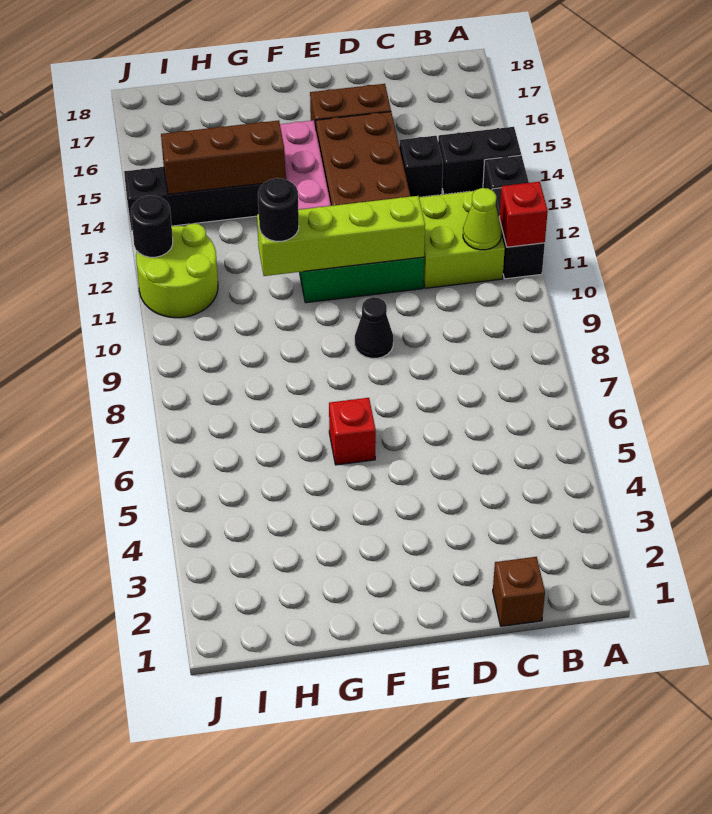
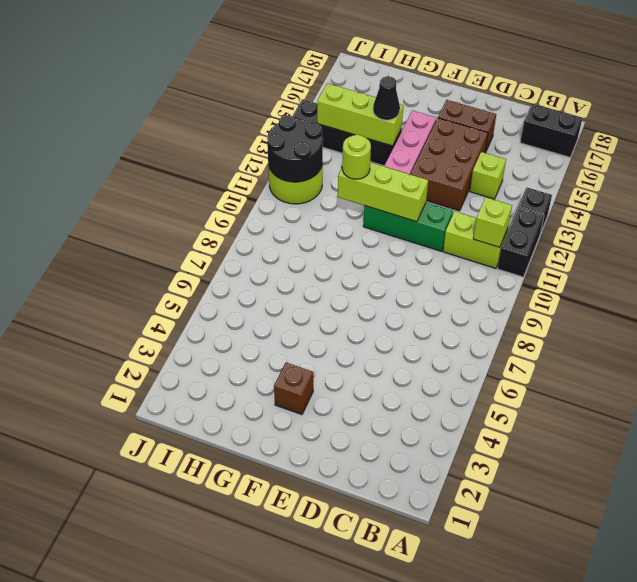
red brick A11 level 2 -> none
black brick A14:B14 level 1 -> black brick A17:B17 level 1
lime brick B11:C12 level 1 -> lime brick B11:C11 level 1
lime cone B11 level 2 -> lime brick B11 level 2
brown brick C1 level 1 -> brown brick F3 level 1
black brick C14 level 1 -> lime brick C14 level 1
lime brick D11:G11 level 2 -> lime brick E11:G11 level 2
black cone E9 level 1 -> black cone G14 level 3
red brick F6 level 1 -> none
black round brick G11 level 3 -> lime round brick G11 level 3
brown brick G14:I14 level 2 -> lime brick G14:I14 level 2
black round brick J12 level 2 -> black round brick I11:J12 level 2

